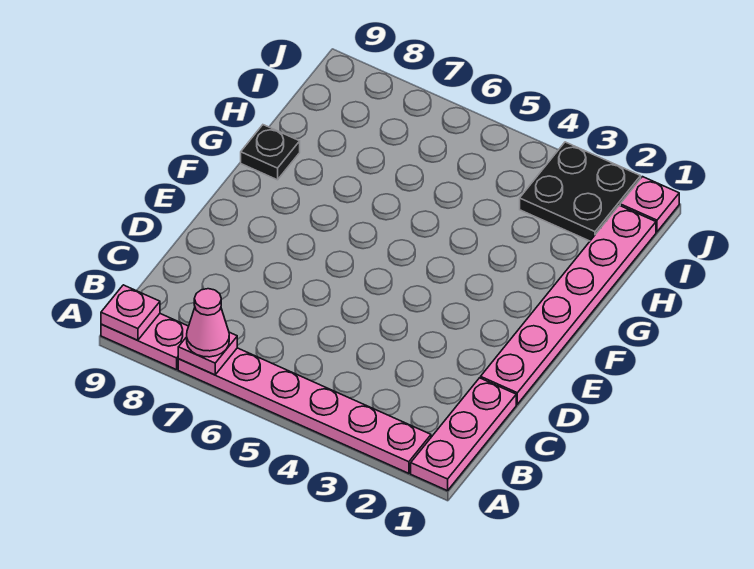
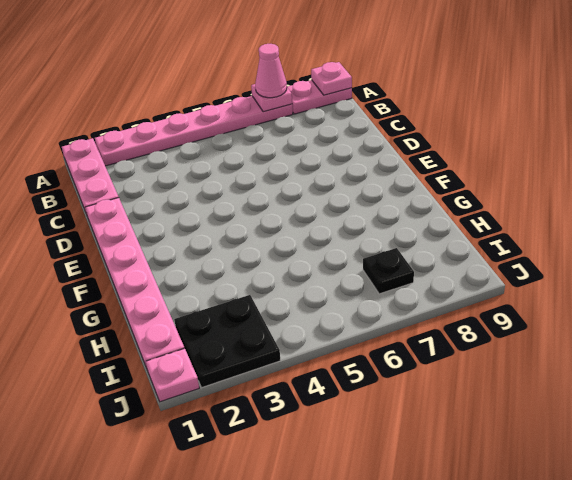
black plate G9 level 1 -> black plate I7 level 1

